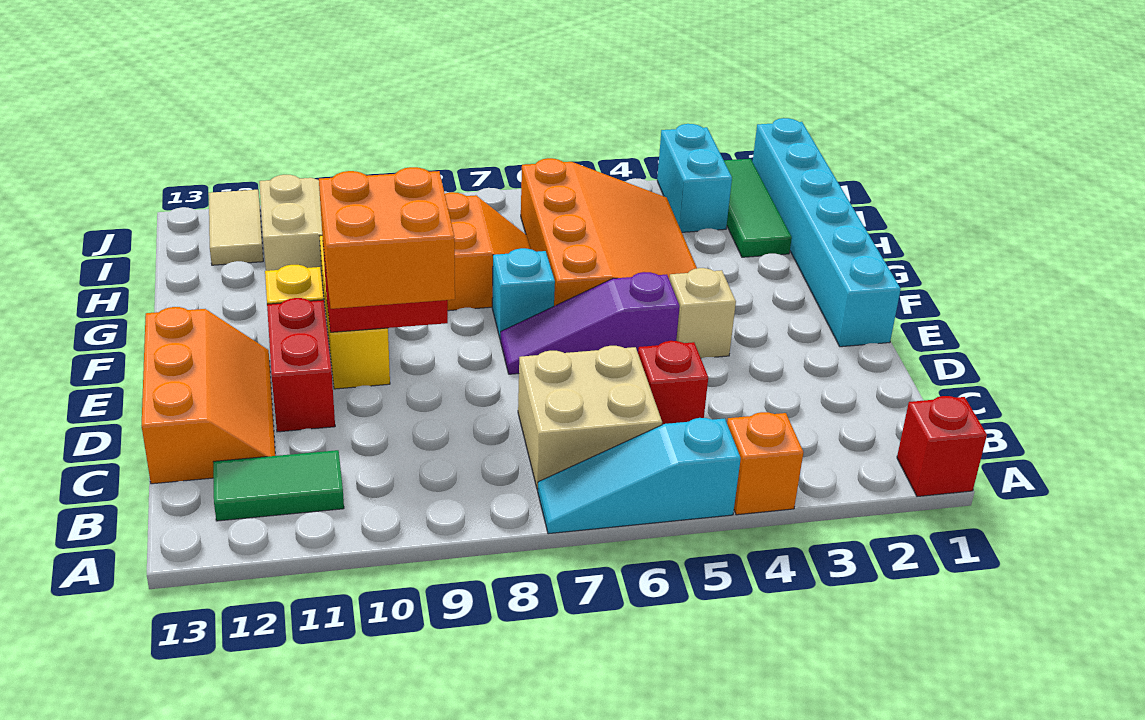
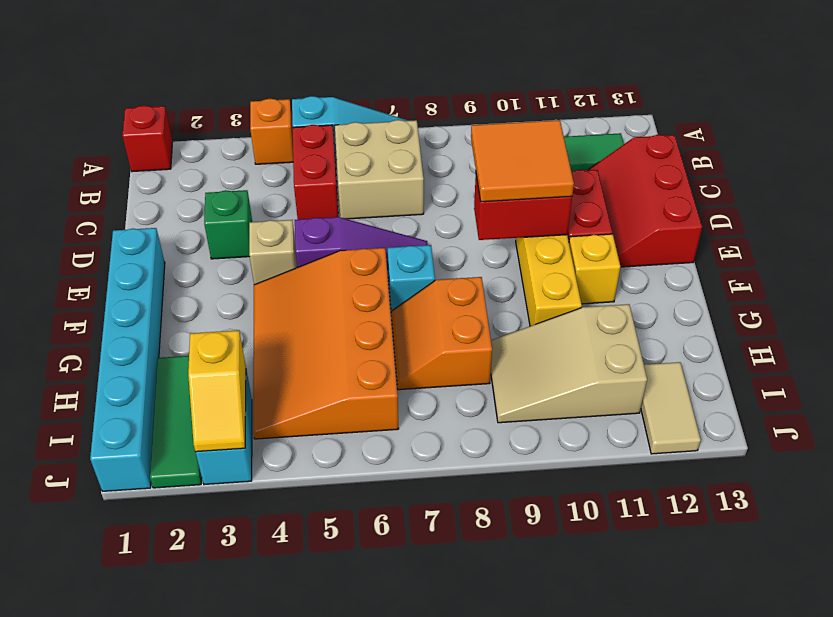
red brick C5 level 1 -> red brick B5:C5 level 1
orange slope C12:E13 level 1 top 13 -> red slope C12:E13 level 1 top 13
none -> green brick D3 level 1
orange brick D9:E10 level 3 -> orange tile D9:E10 level 3
none -> yellow slope I3:J3 level 2 top I

